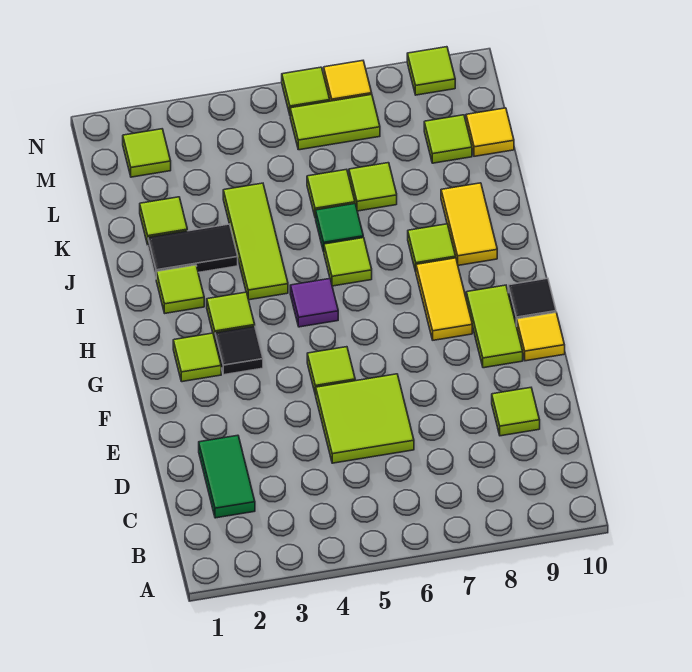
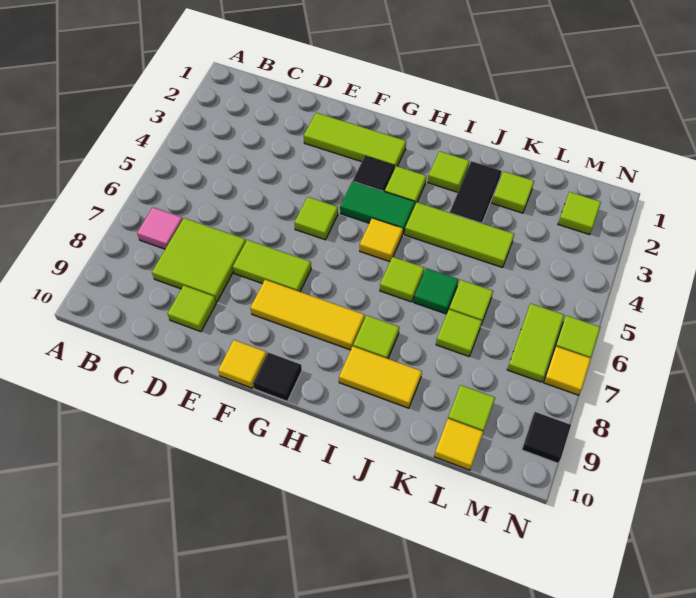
none -> pink tile B7 level 1
green tile C2:D2 level 1 -> green tile G4:H4 level 1
lime tile D5:E6 level 1 -> lime tile C7:D8 level 1
lime tile F9:G9 level 1 -> lime tile E7:F7 level 1
lime tile G2 level 1 -> lime tile E2:G2 level 1
yellow tile G8:H8 level 1 -> yellow tile F8:H8 level 1
purple tile H5 level 1 -> yellow tile H5 level 1
lime tile N9 level 1 -> black tile N9 level 1

